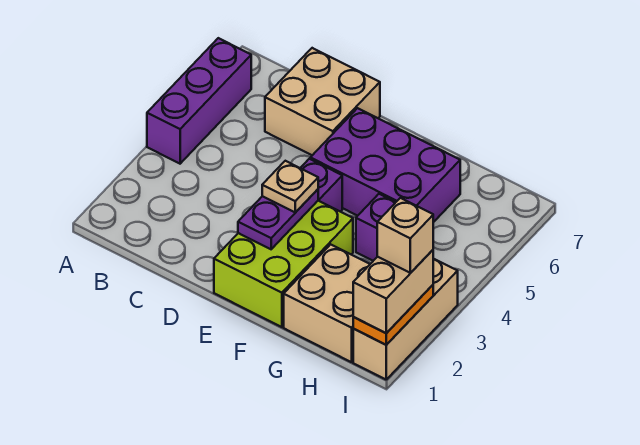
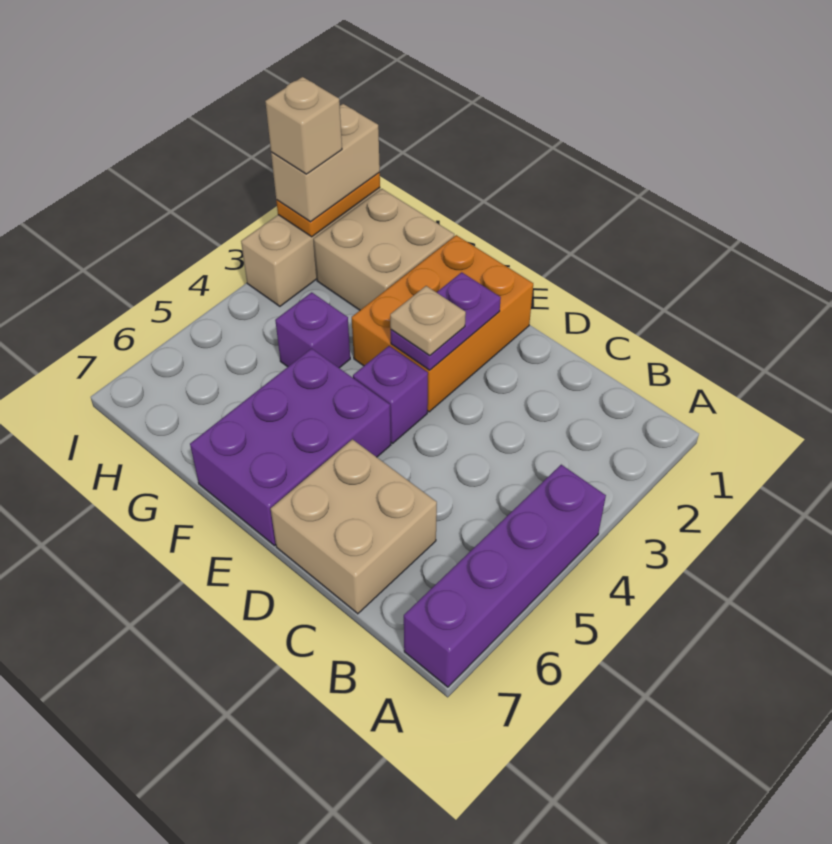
purple brick A4:A6 level 1 -> purple brick A4:A7 level 1
lime brick E1:F3 level 1 -> orange brick E1:F3 level 1
purple brick E5:G6 level 1 -> purple brick E5:F7 level 1

